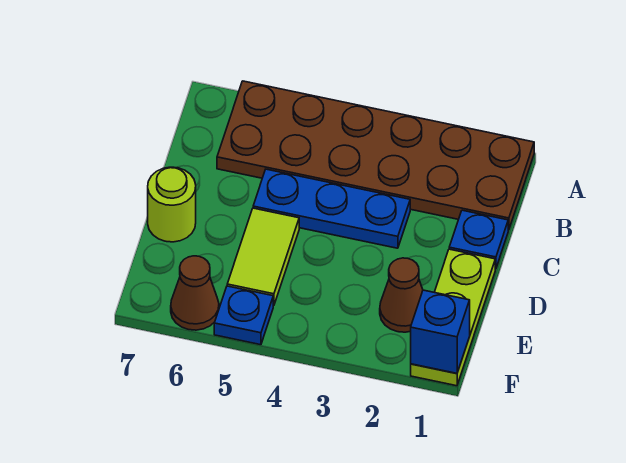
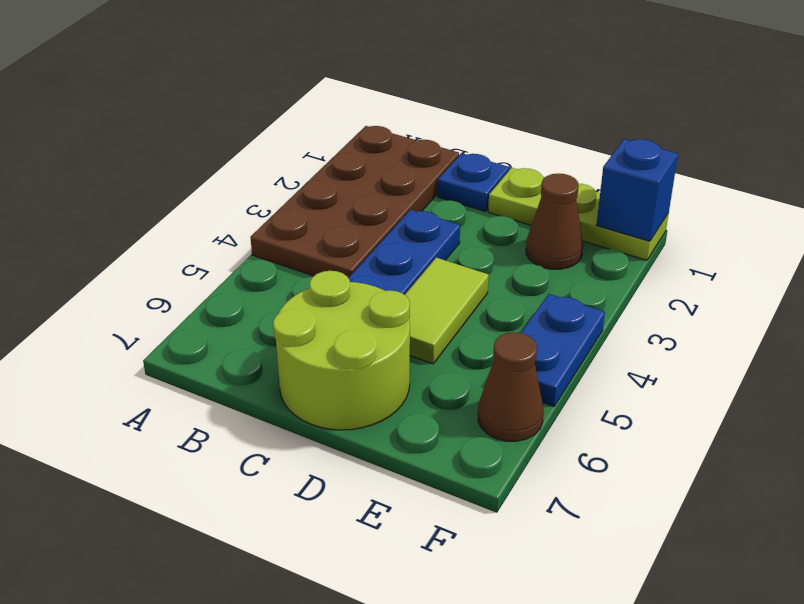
brown plate A1:B6 level 1 -> brown plate A1:B4 level 1
lime tile D5:E5 level 1 -> lime tile D4:D5 level 1
lime round brick D7 level 1 -> lime round brick C6:D7 level 1
blue plate F5 level 1 -> blue plate F4:F5 level 1

